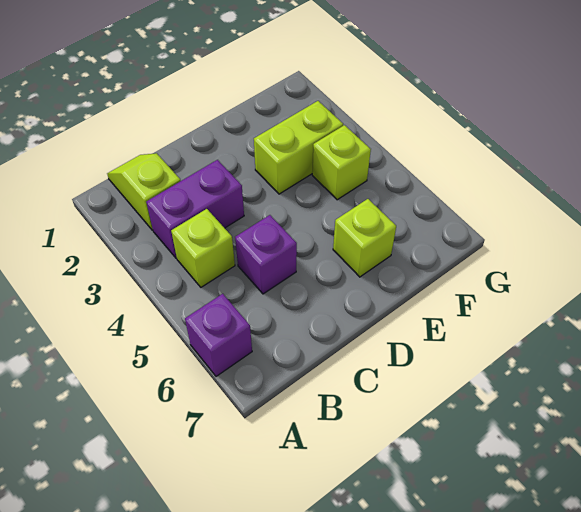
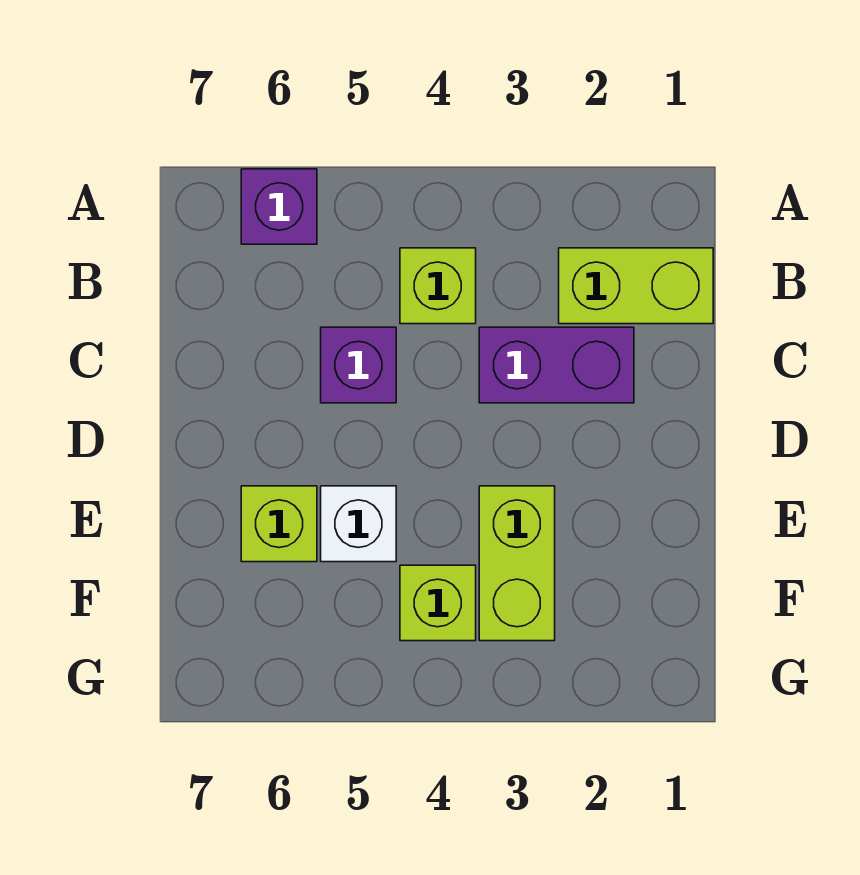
lime slope B1:B2 level 1 top 2 -> lime brick B1:B2 level 1
purple brick B3:C3 level 1 -> purple brick C2:C3 level 1
none -> white brick E5 level 1

